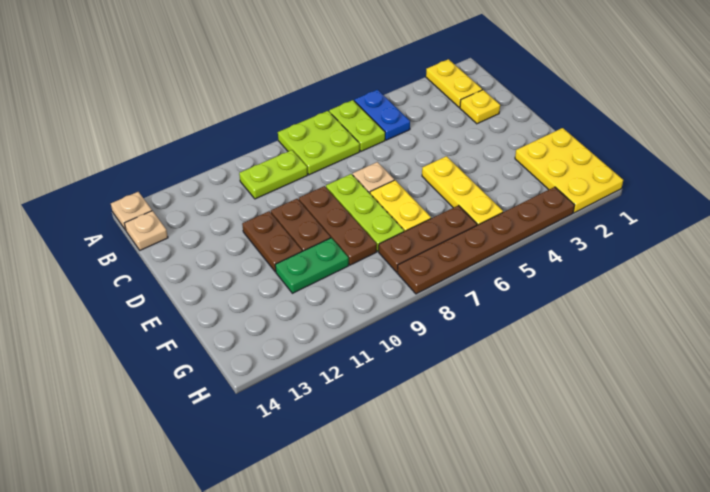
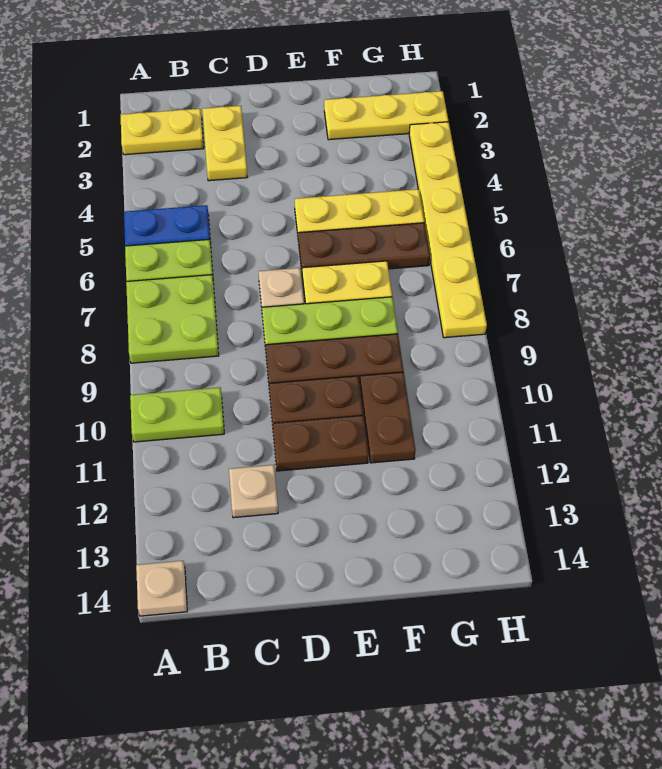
lime plate B9:B10 level 1 -> lime plate A10:B10 level 1
tan plate B14 level 1 -> tan plate C12 level 1
yellow plate C2 level 1 -> yellow plate C2:C3 level 1
yellow plate F1:H2 level 1 -> yellow plate F2:H2 level 1
green plate F10:F11 level 1 -> brown plate F10:F11 level 1
brown plate G6:G8 level 1 -> brown plate E6:G6 level 1
brown plate H3:H8 level 1 -> yellow plate H3:H8 level 1

